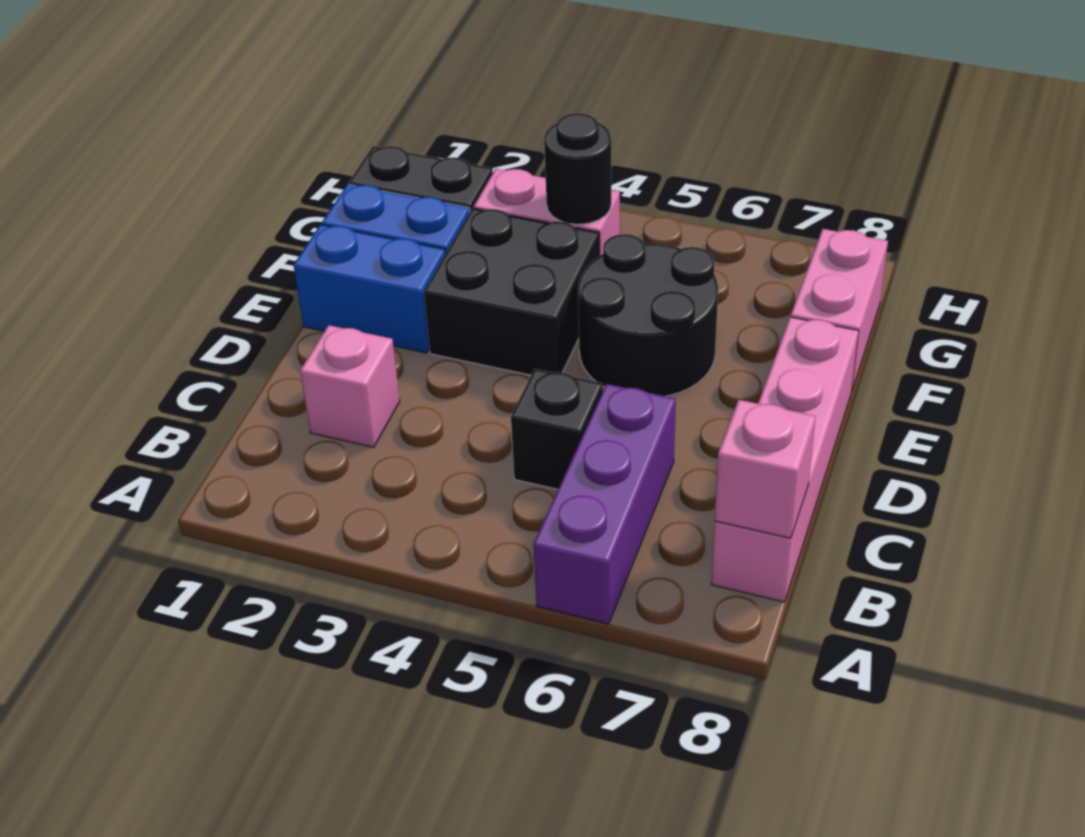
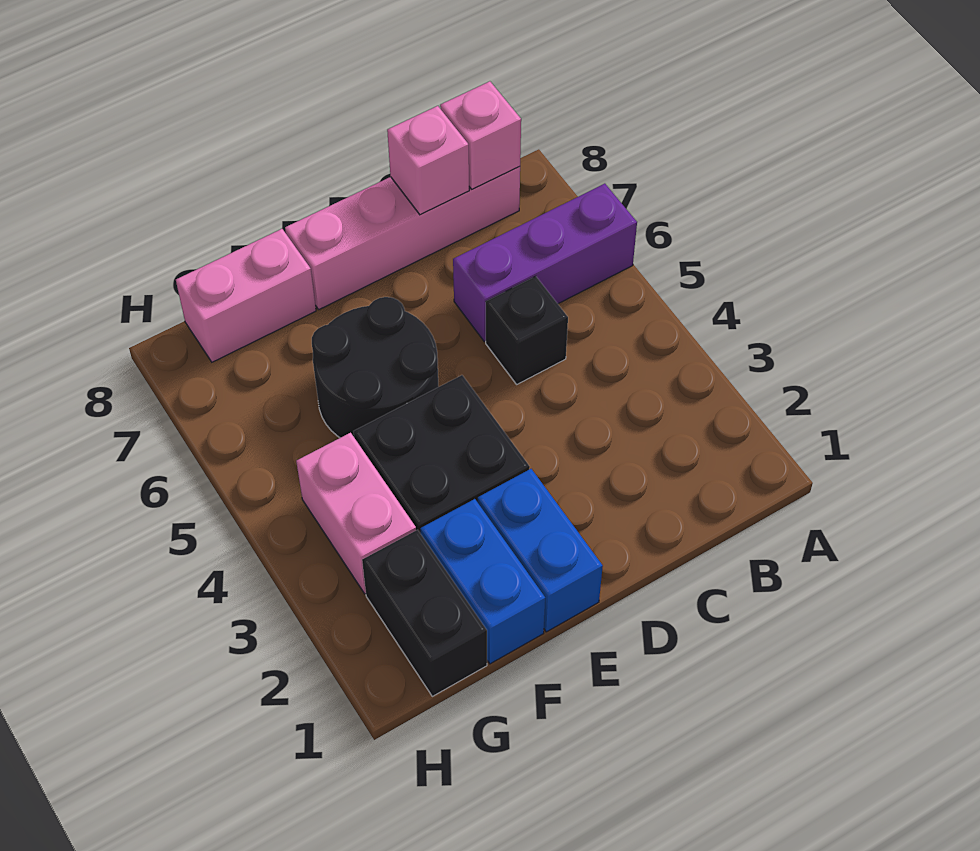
pink brick C2 level 1 -> pink brick C8 level 2
black round brick G4 level 2 -> none

